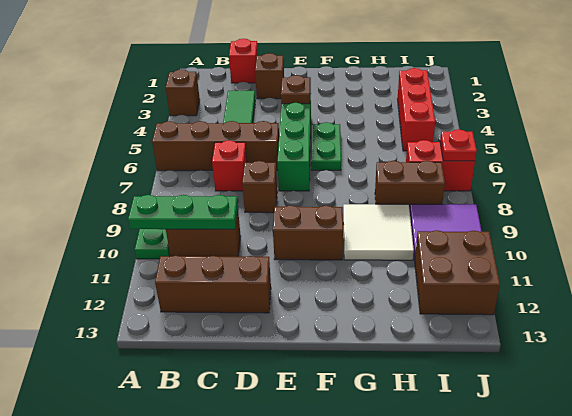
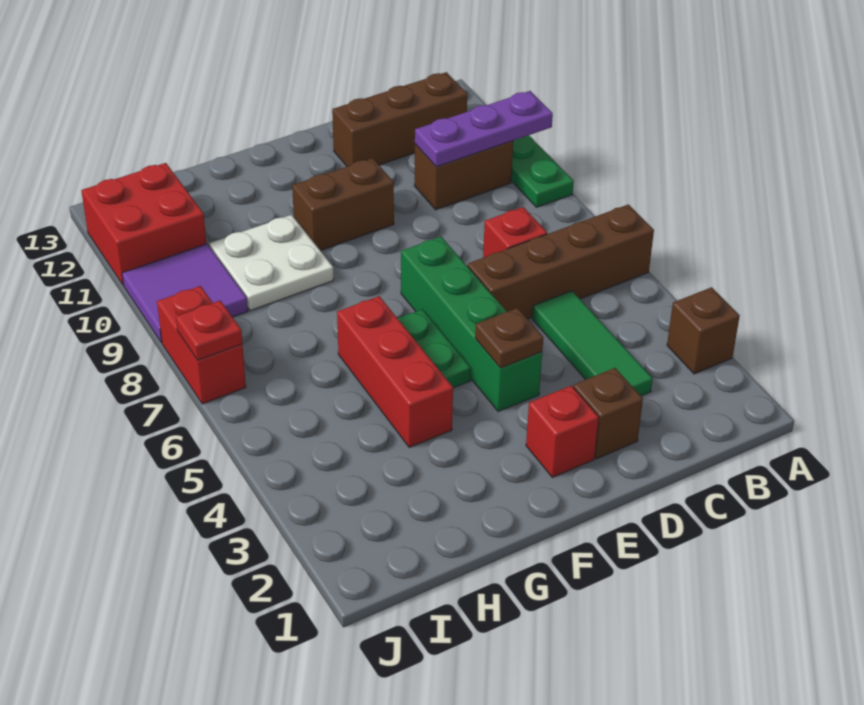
green plate A10:C10 level 2 -> purple plate A10:C10 level 2
red brick C1 level 1 -> red brick E2 level 1
brown brick D8 level 1 -> none
white tile G9:H10 level 1 -> white plate G9:H10 level 1
brown brick H8:I8 level 1 -> none
red brick I3:I5 level 1 -> red brick G4:G6 level 1
red brick I7:J7 level 1 -> red brick J7:J8 level 1
brown brick I11:J12 level 1 -> red brick I11:J12 level 1

